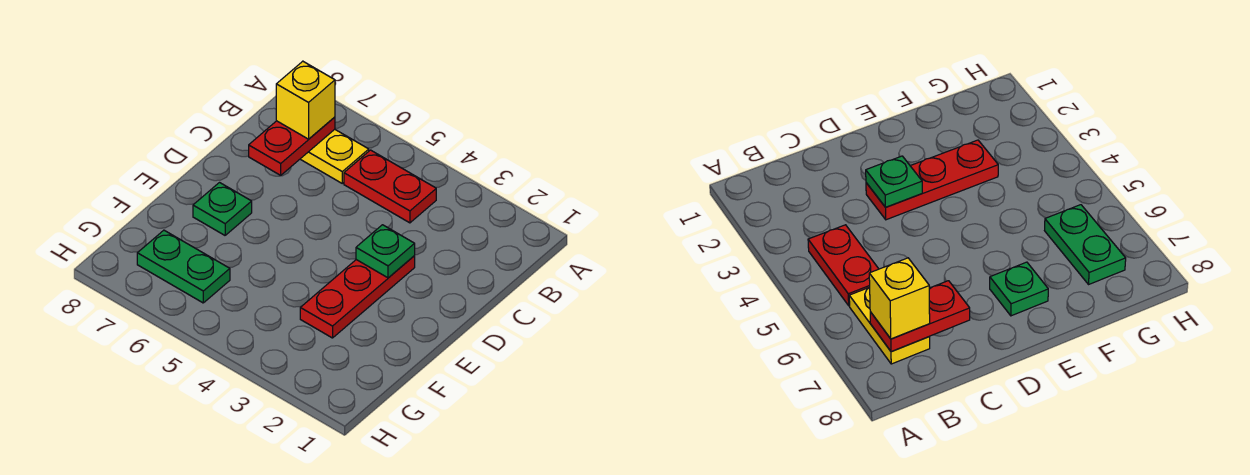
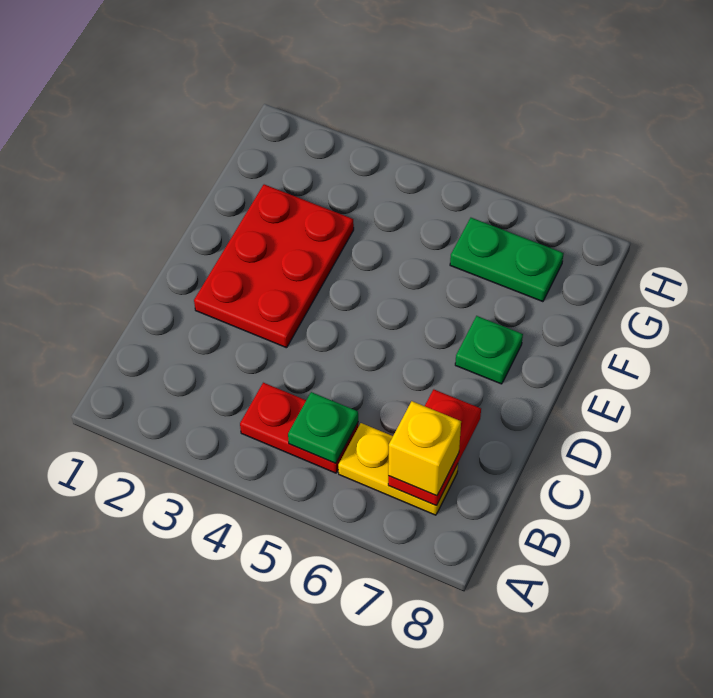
red plate D3:F3 level 1 -> red plate D2:F3 level 1
green plate D3 level 2 -> green plate B5 level 2

